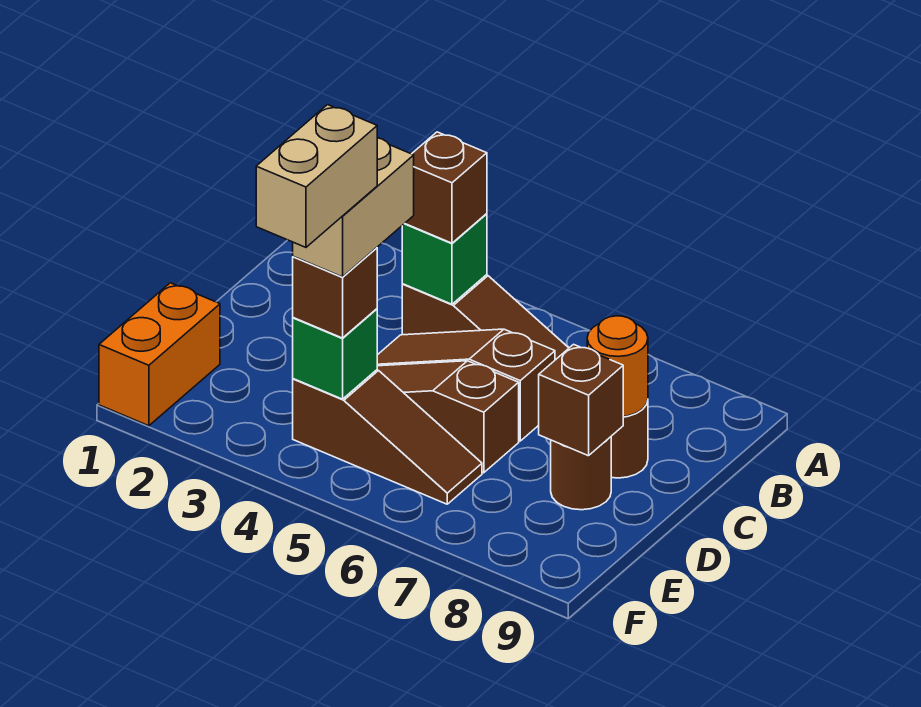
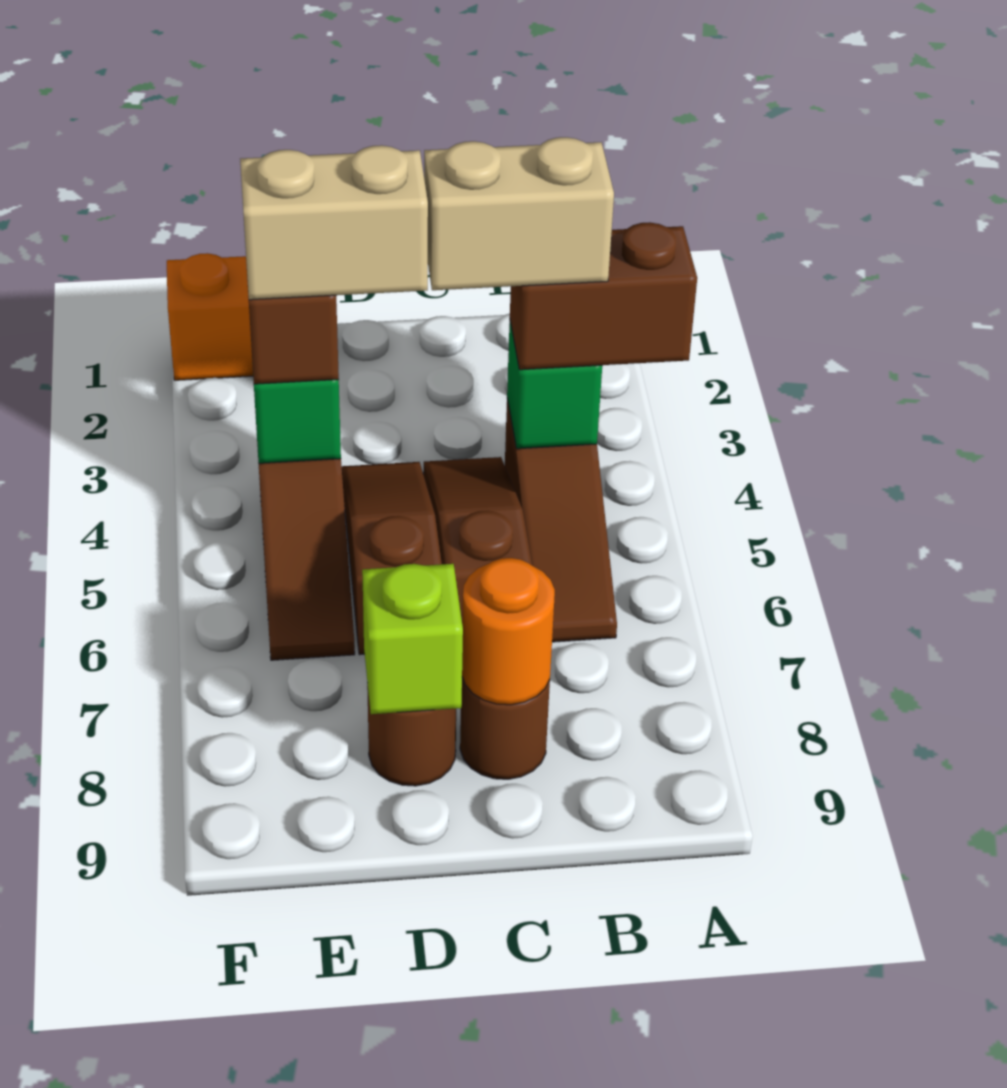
brown brick B4 level 3 -> brown brick A4:B4 level 3
brown brick D8 level 2 -> lime brick D8 level 2
tan brick E4:F4 level 5 -> tan brick B4:C4 level 4

